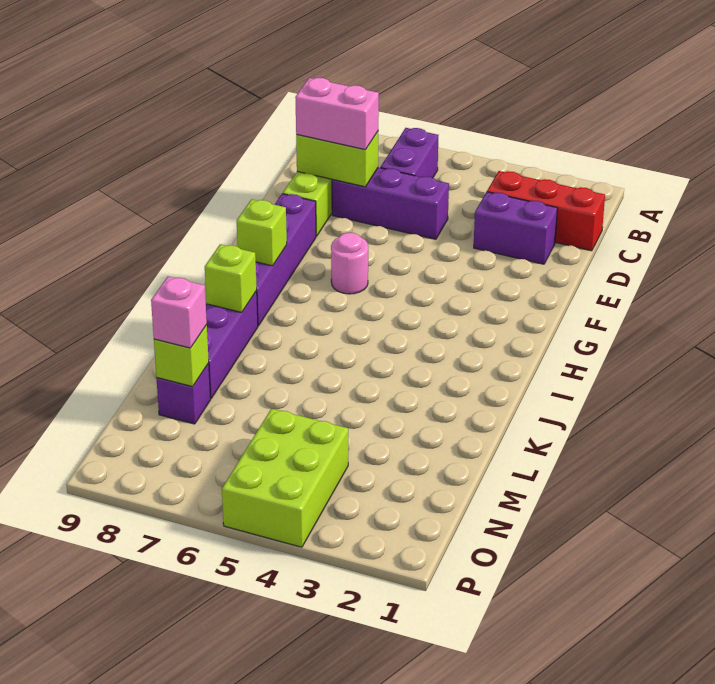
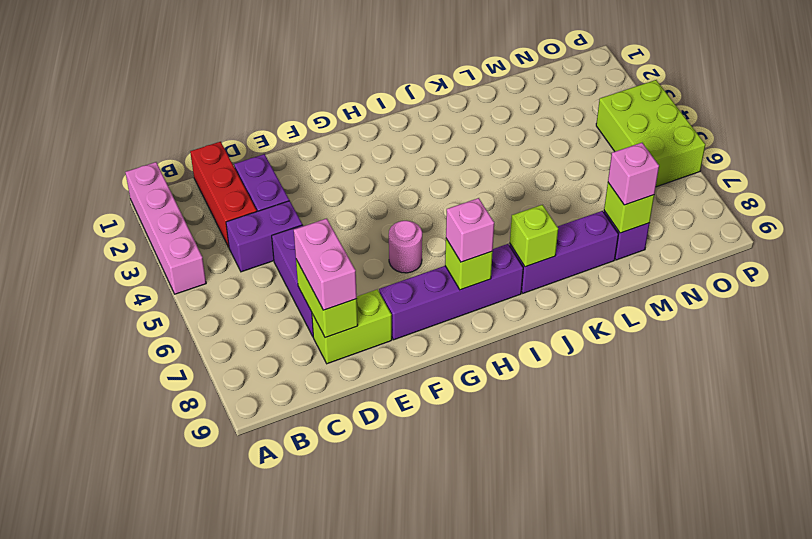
none -> pink brick A1:A4 level 1
purple brick B6:C6 level 1 -> purple brick C4:D4 level 1
none -> pink brick H8 level 3
lime brick N4:P5 level 1 -> lime brick O4:P6 level 1

